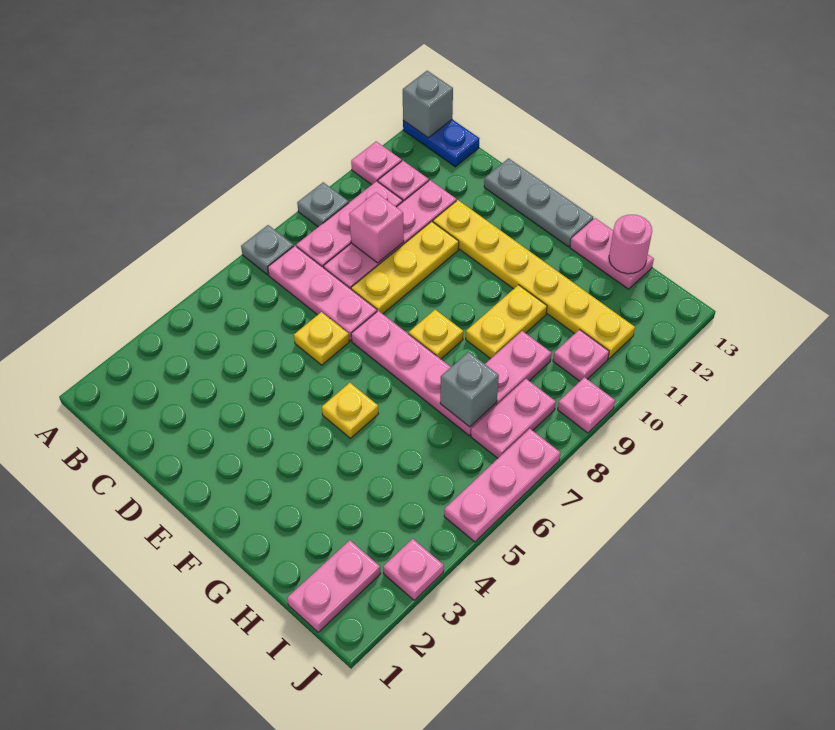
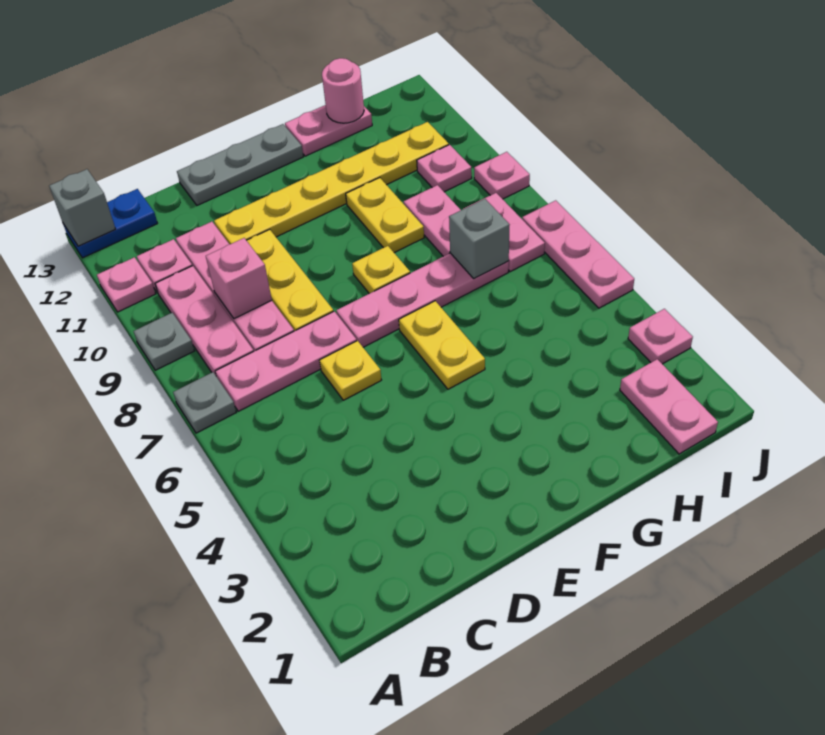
yellow plate F5 level 1 -> yellow plate F5:F6 level 1

